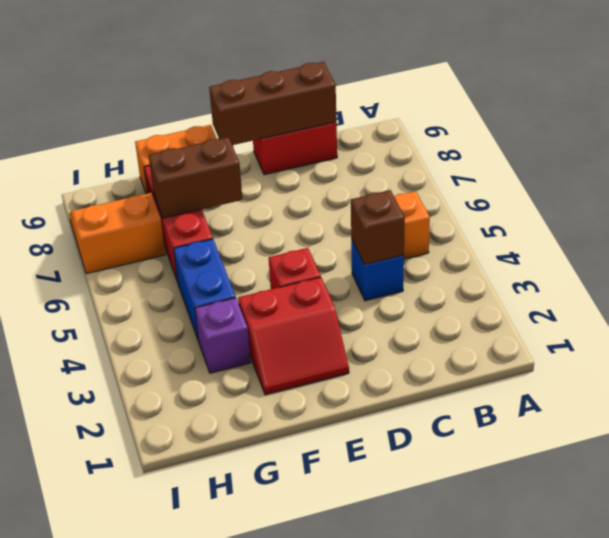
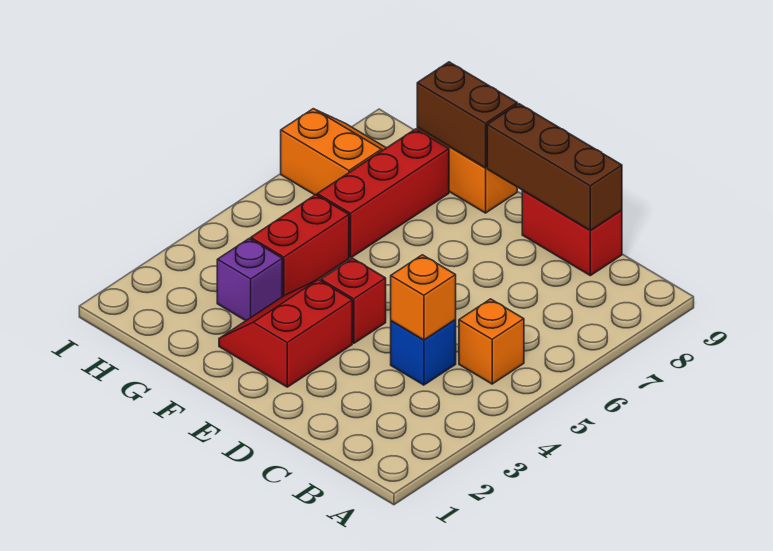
brown brick C4 level 2 -> orange brick C4 level 2
red slope E2:F3 level 1 top 3 -> red slope E2:F3 level 1 top E
brown brick F7:G7 level 2 -> brown brick F9:G9 level 2
blue brick G4:G5 level 1 -> red brick G4:G5 level 1

